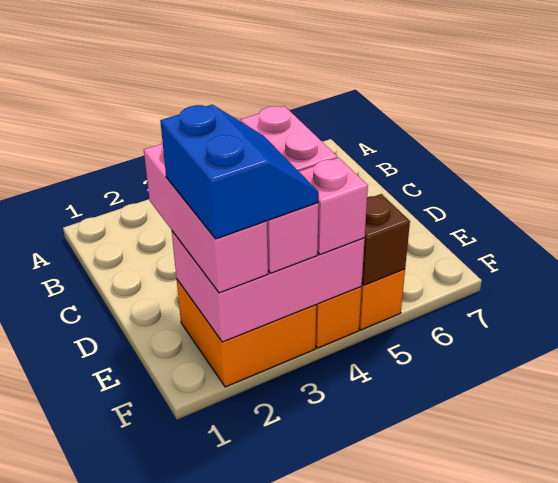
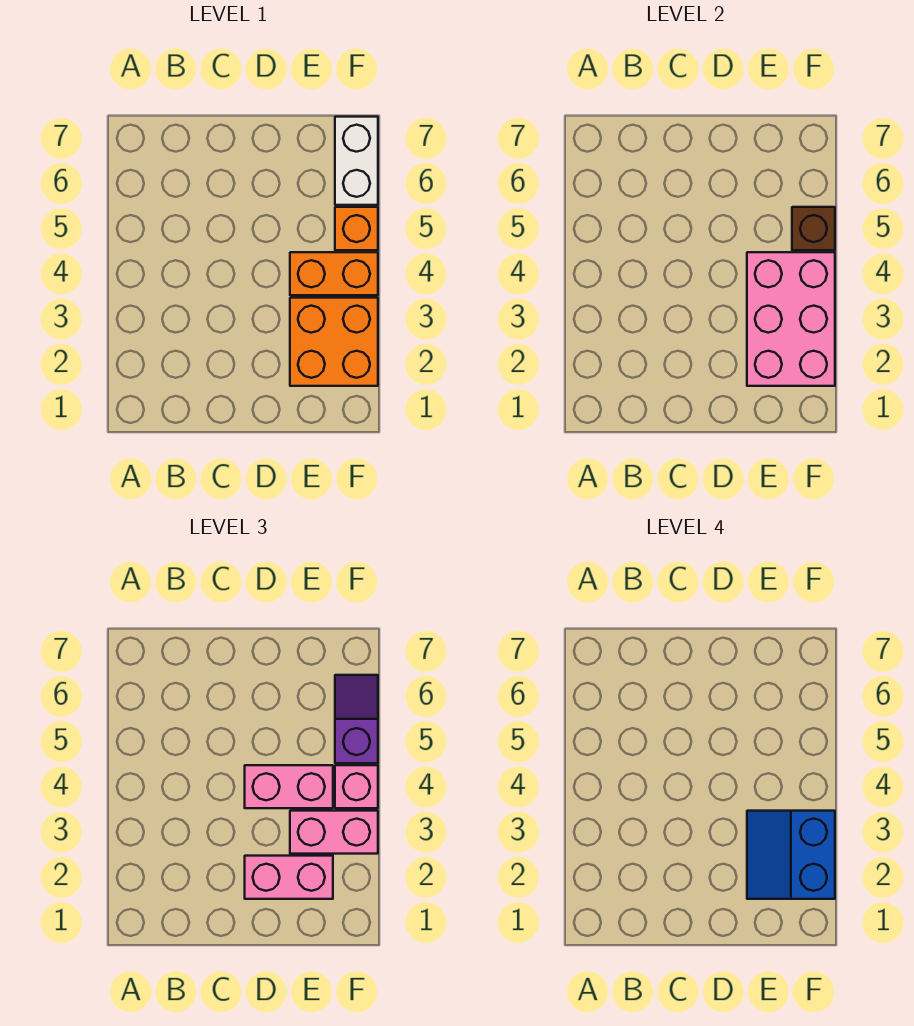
pink brick D2:F2 level 3 -> pink brick D2:E2 level 3
blue slope E2:F3 level 4 top 2 -> blue slope E2:F3 level 4 top F
none -> purple slope F5:F6 level 3 top 5
none -> white brick F6:F7 level 1

